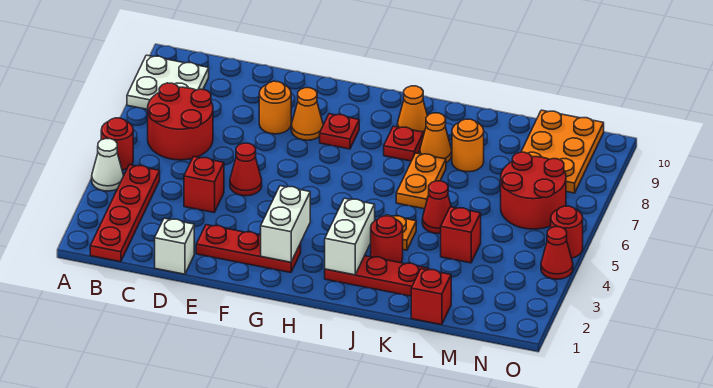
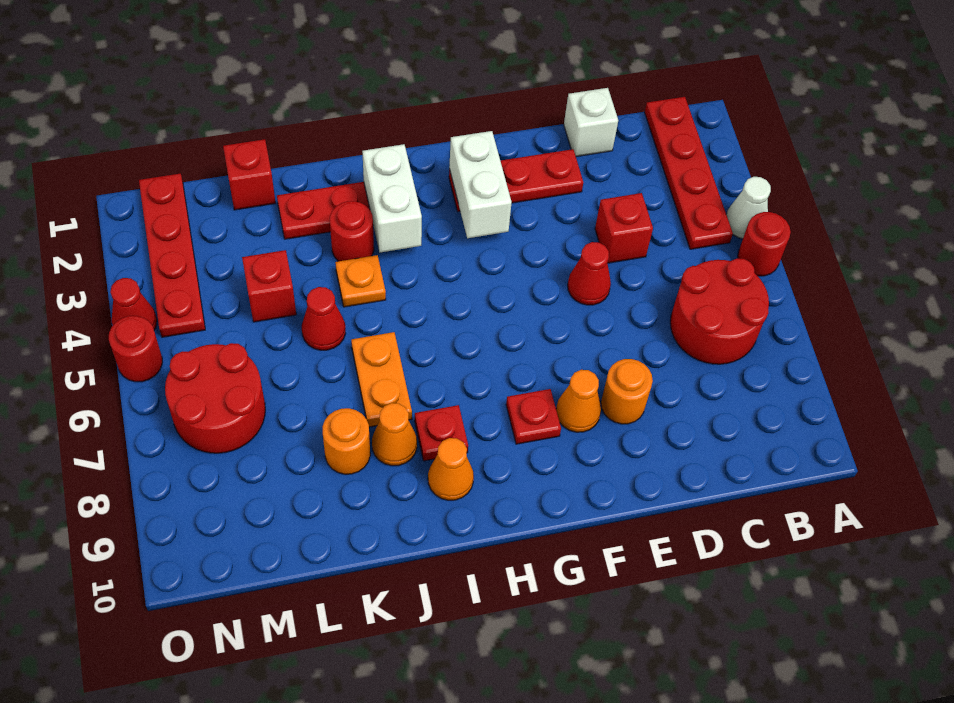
white plate A8:B9 level 1 -> none
orange plate M8:N10 level 1 -> none
none -> red plate N1:N4 level 1

